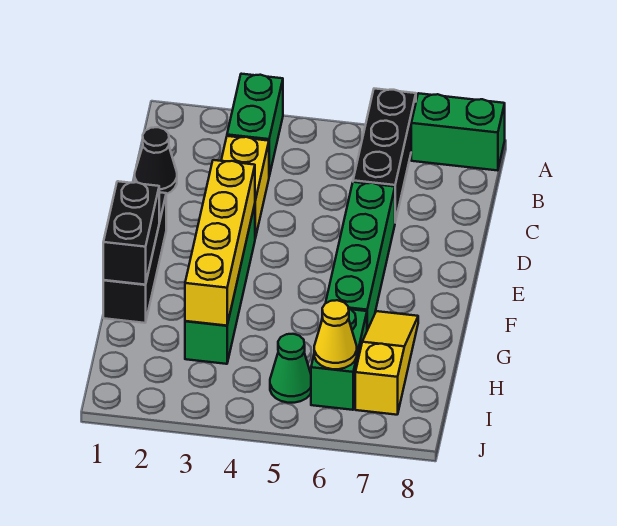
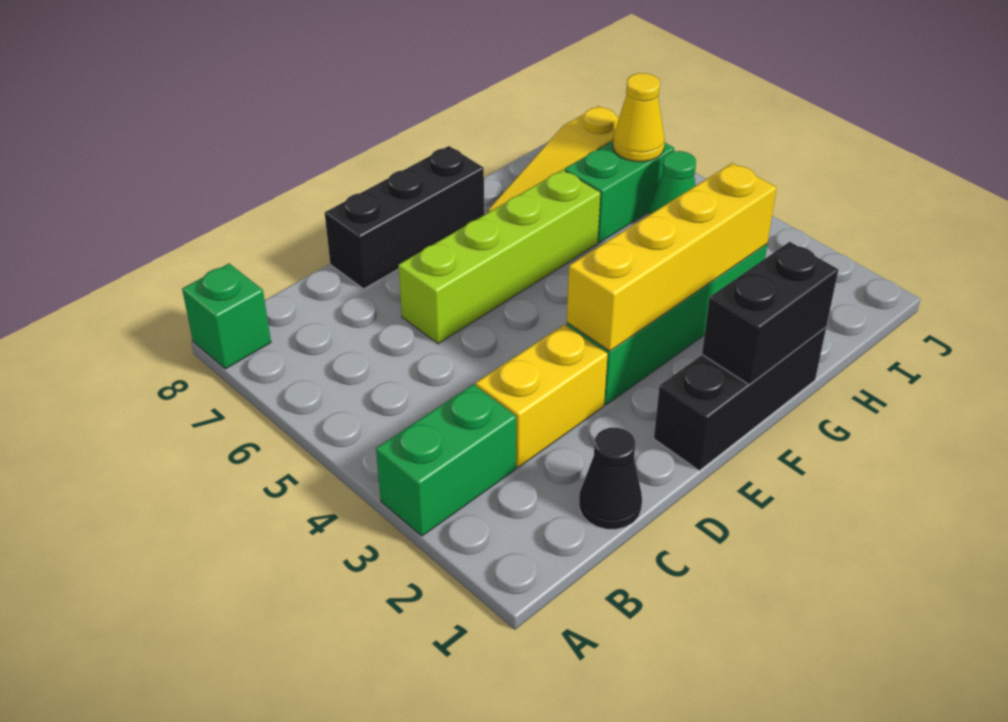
black brick A6:C6 level 1 -> black brick D8:F8 level 1
green brick A7:A8 level 1 -> green brick A8 level 1
green brick D6:G6 level 1 -> lime brick D6:G6 level 1

